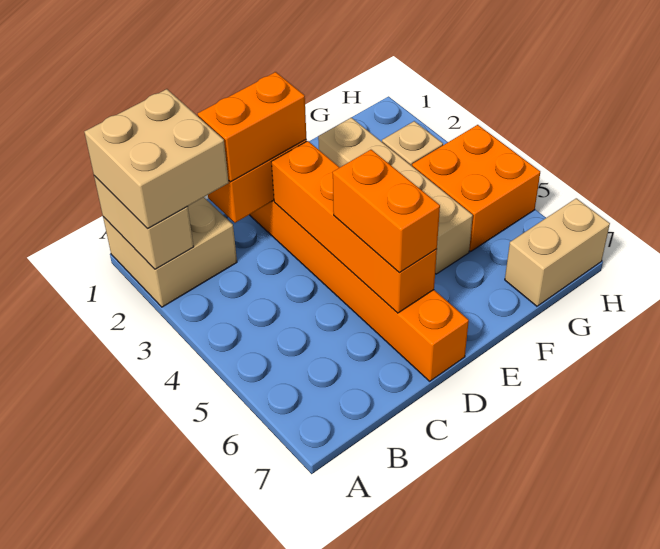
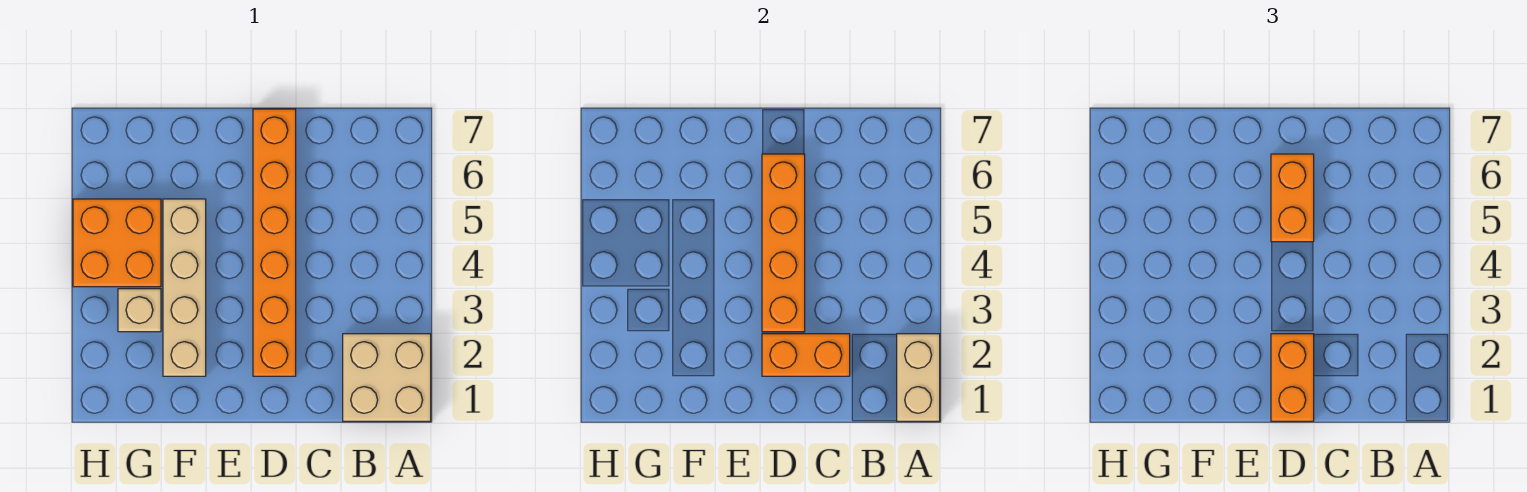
tan brick A1:B2 level 3 -> none
orange brick C2:D2 level 3 -> orange brick D1:D2 level 3
tan brick G7:H7 level 1 -> none

